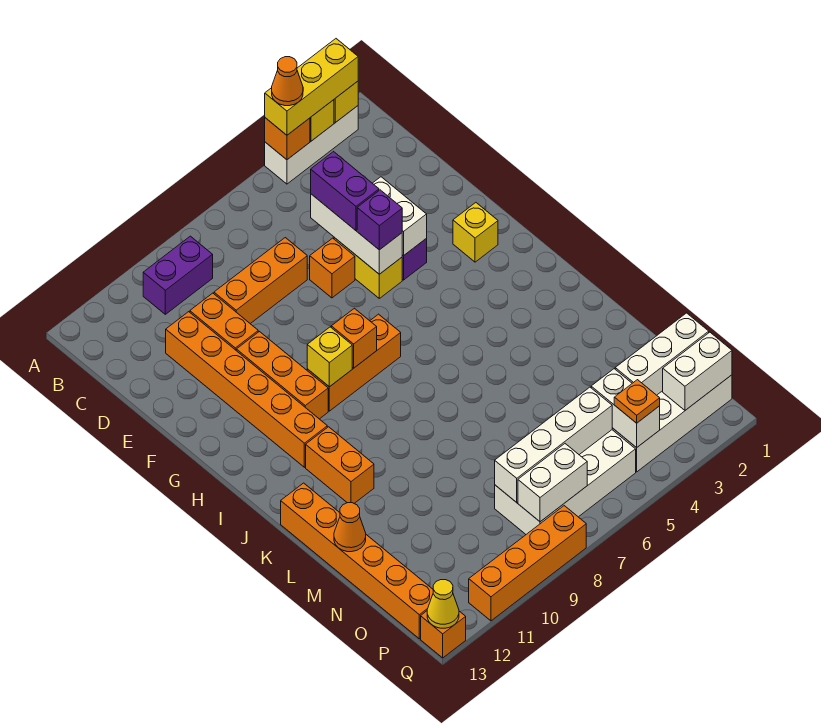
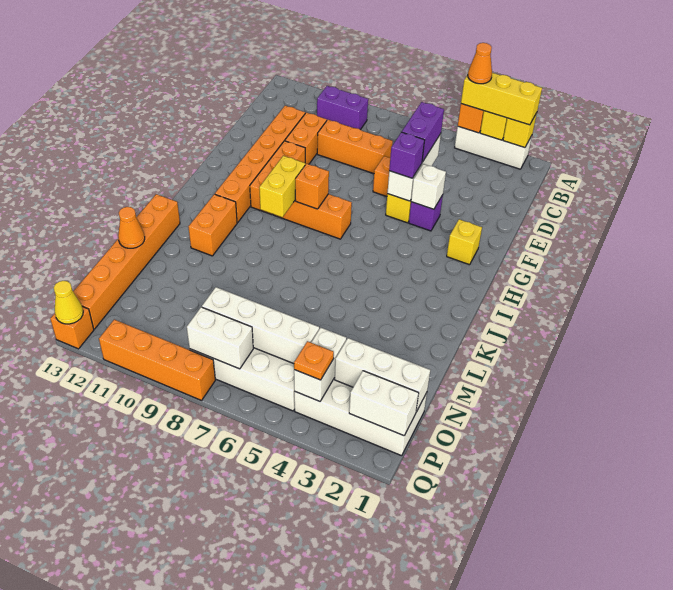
white brick E4:F4 level 2 -> white brick F4 level 2
yellow brick H9 level 2 -> yellow brick H9:I9 level 2

